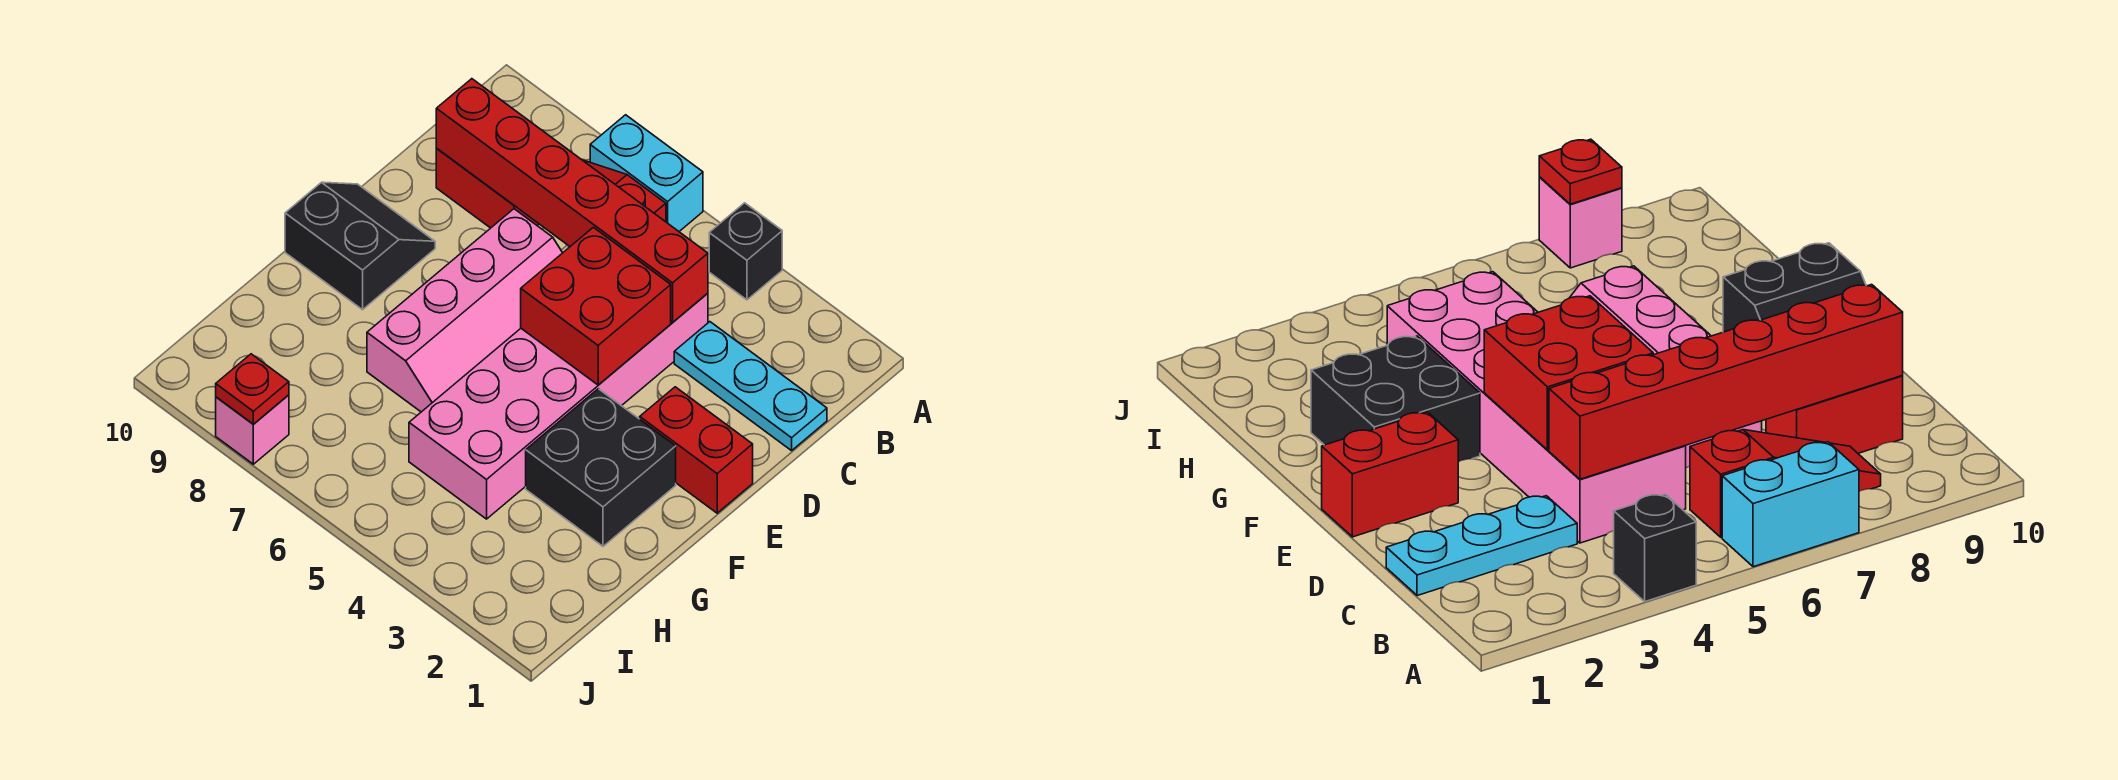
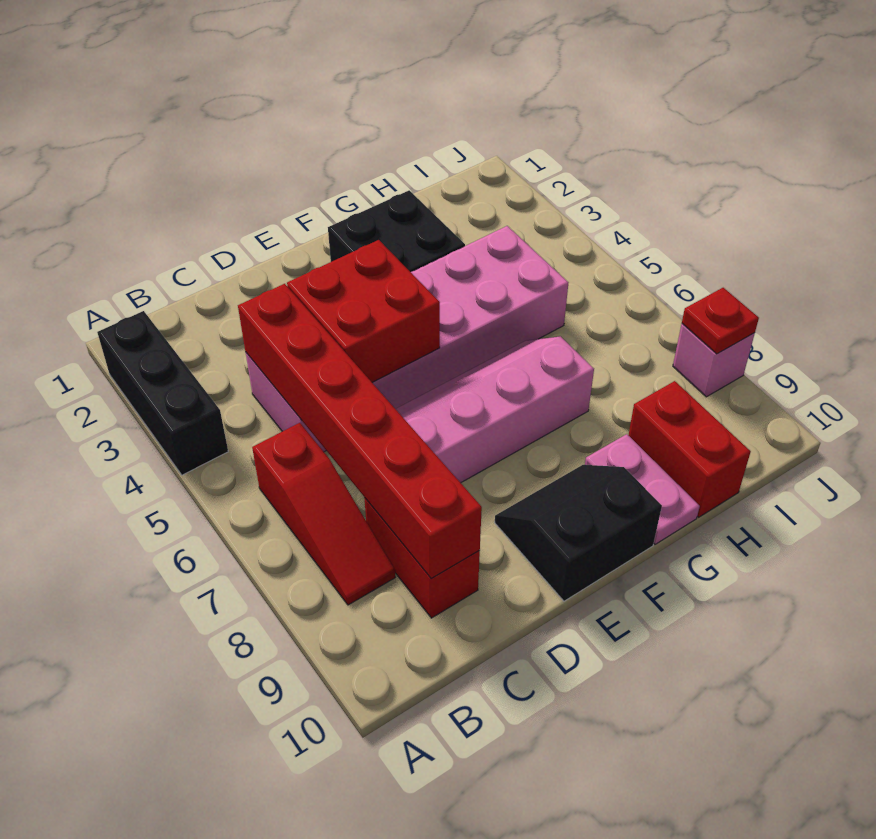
black brick A4 level 1 -> black brick A2:A4 level 1
cyan brick A6:A7 level 1 -> none
cyan plate C1:C3 level 1 -> none
red brick E1:E2 level 1 -> red brick H9:H10 level 1
black slope E9:F10 level 1 top F -> black slope E9:F10 level 1 top 10
none -> pink plate G9:G10 level 1

